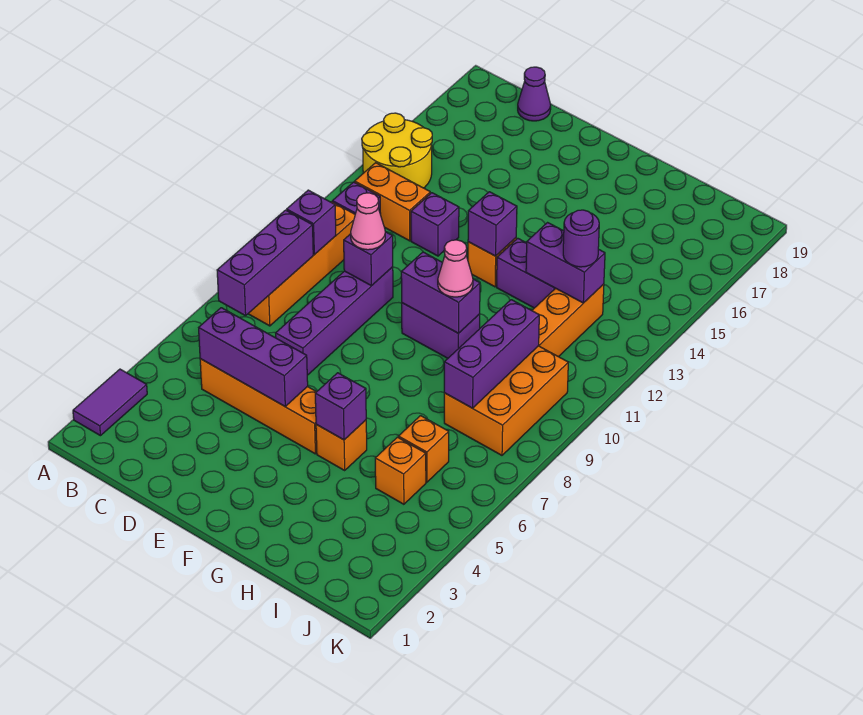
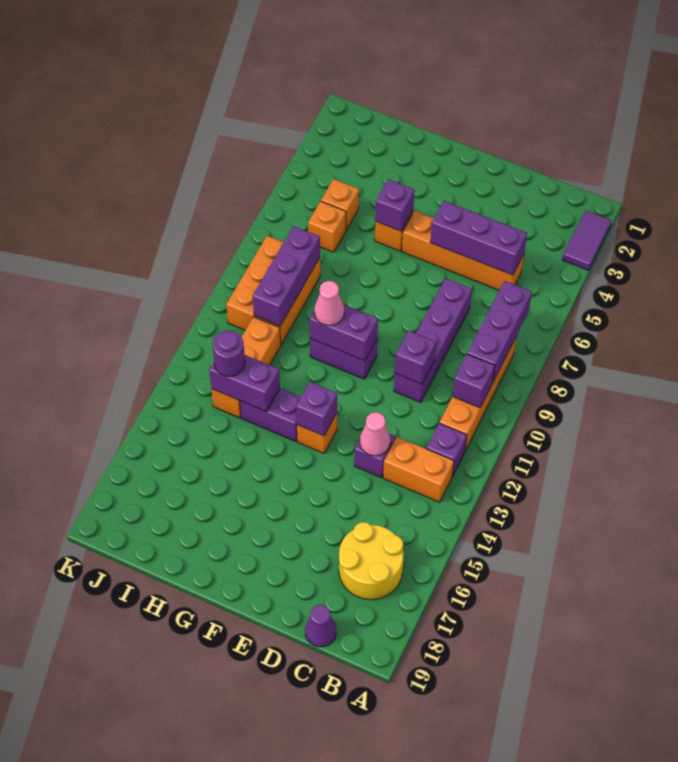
yellow round brick A14:B15 level 1 -> yellow round brick B16:C17 level 1
pink cone D10 level 3 -> pink cone D13 level 2

